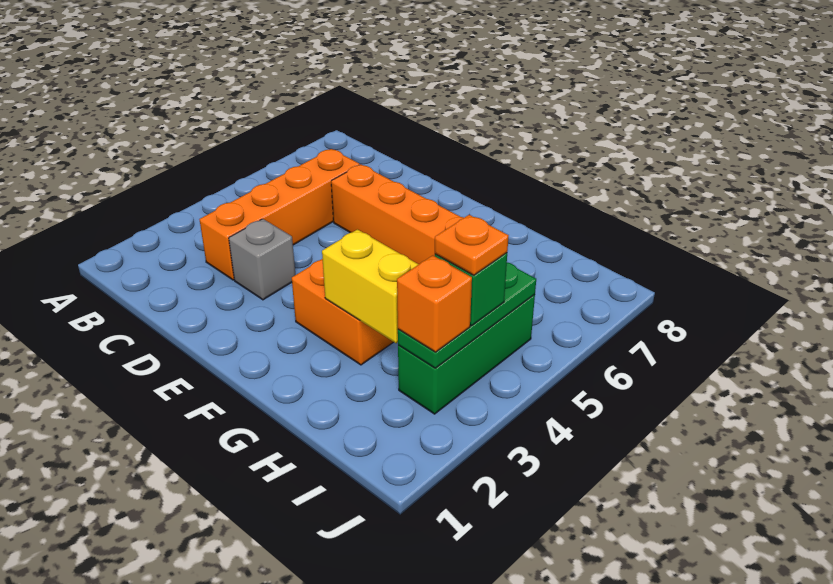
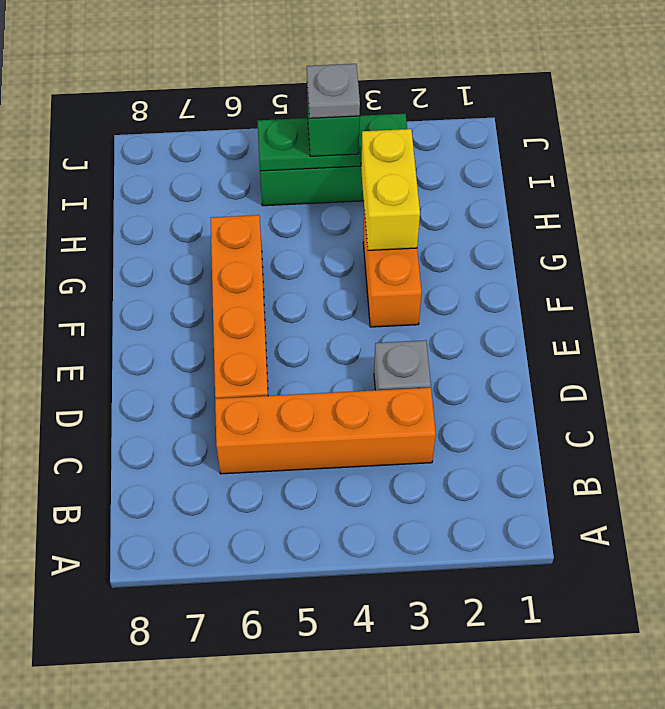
orange brick I3 level 3 -> none
orange plate I4 level 4 -> grey plate I4 level 4

